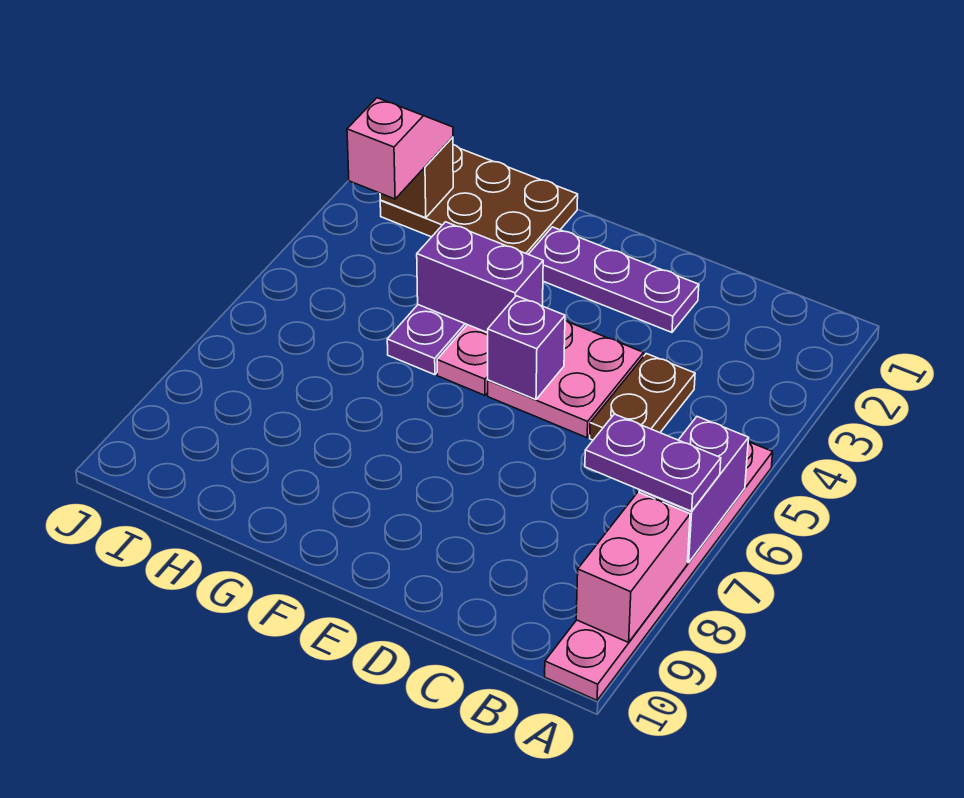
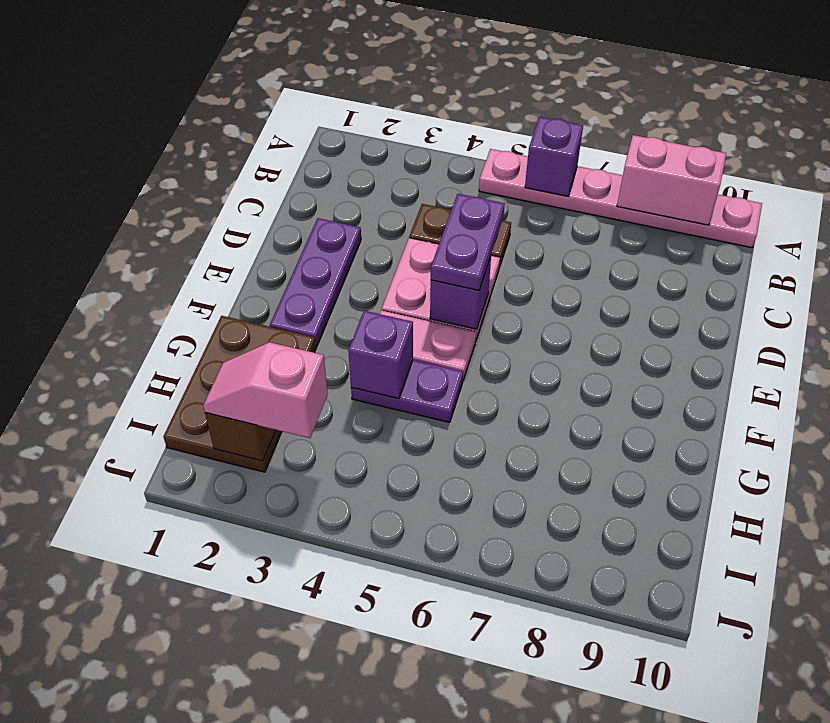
purple brick A6:A7 level 2 -> purple brick A6 level 2
purple plate A7:B7 level 3 -> purple plate D5:E5 level 3
purple brick F4:G4 level 2 -> purple brick G4 level 2

